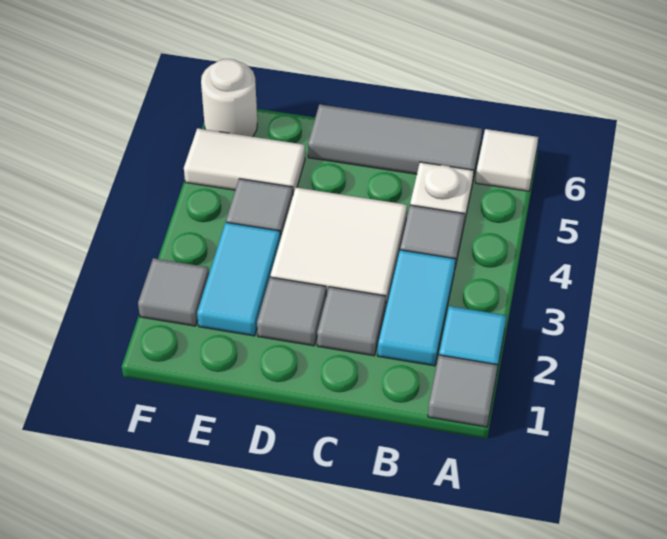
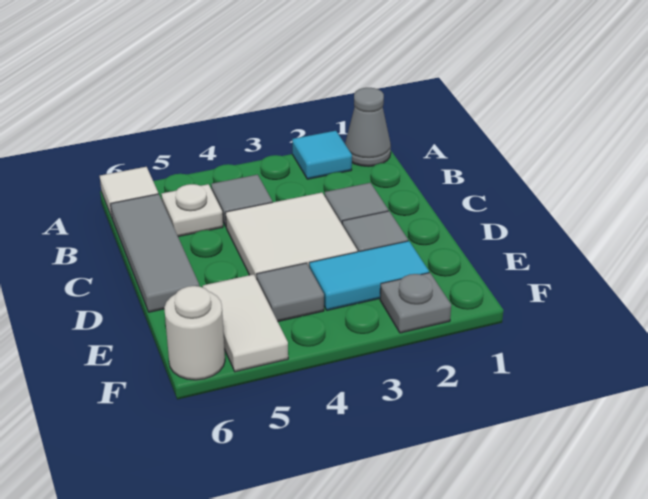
grey tile A1 level 1 -> grey cone A1 level 1
cyan tile B2:B3 level 1 -> none
grey tile F2 level 1 -> grey plate F2 level 1

